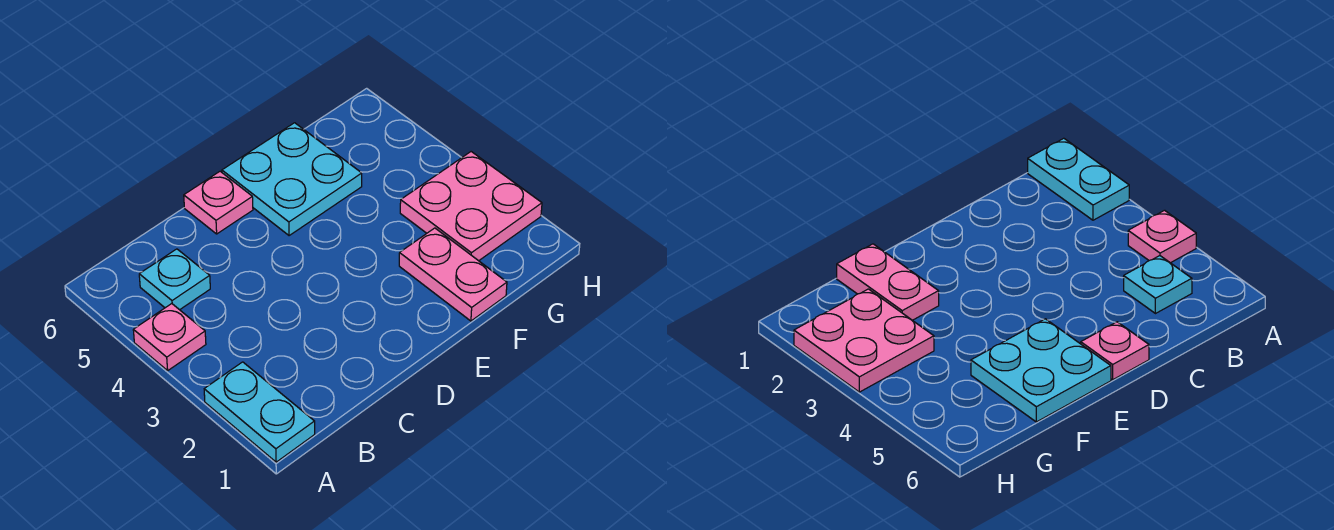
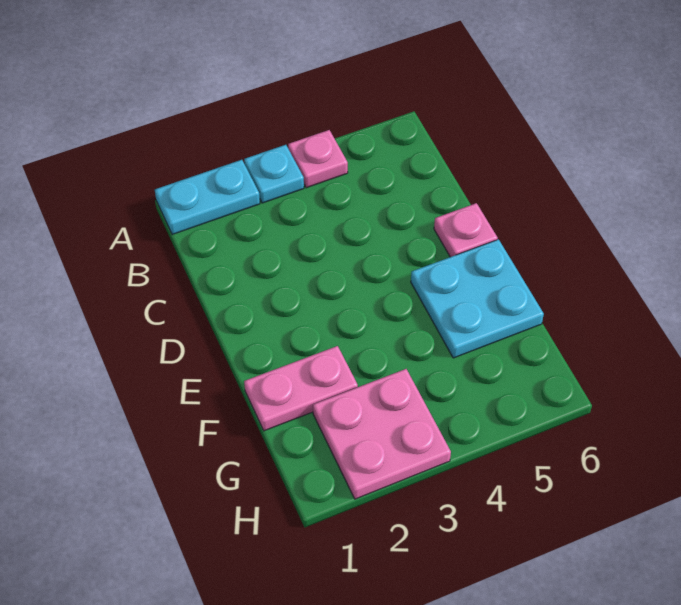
cyan plate B5 level 1 -> cyan plate A3 level 1

